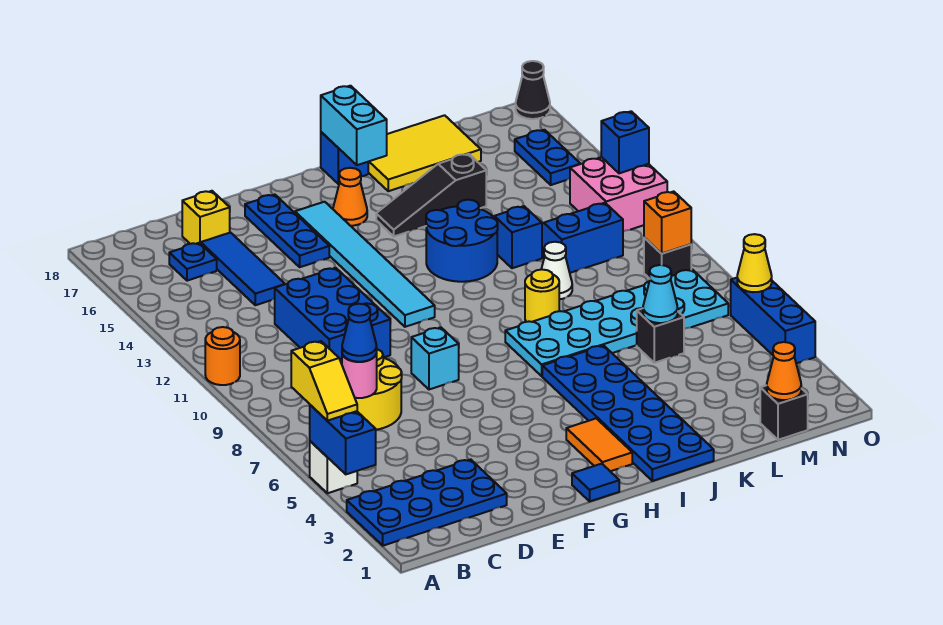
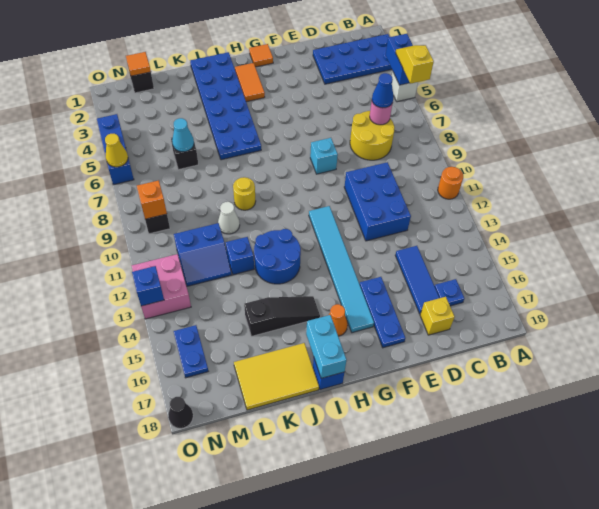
blue tile G1 level 1 -> orange tile G1 level 1
cyan plate I7:N8 level 1 -> none
orange cone M1 level 2 -> orange tile M1 level 2

